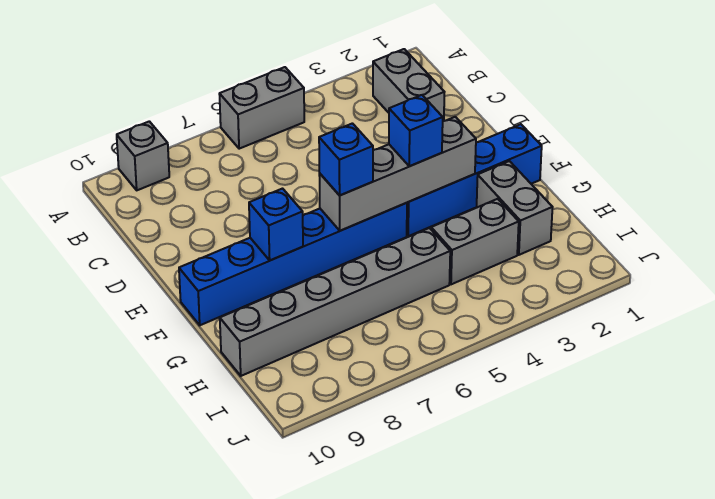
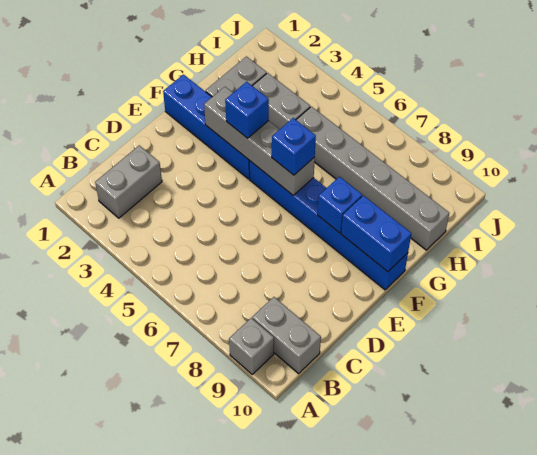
grey brick A5:A6 level 1 -> grey brick B9:B10 level 1
none -> blue brick F9:F10 level 2

